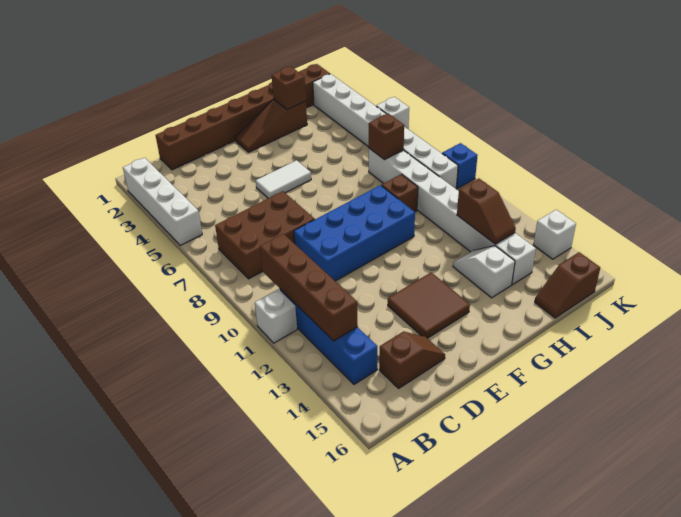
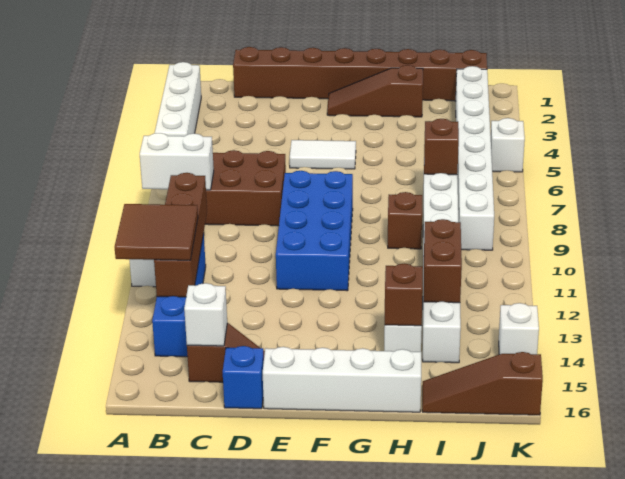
none -> white brick A8:B8 level 2
none -> white brick C15 level 2
blue brick D9:G10 level 1 -> blue brick E8:F11 level 1
brown tile E13:F14 level 1 -> brown tile A12:B13 level 3
none -> white brick E16:H16 level 1
brown brick H2 level 2 -> brown brick H14 level 2
brown slope I12:I13 level 2 top 12 -> brown brick I12:I13 level 2
brown slope I16:J16 level 1 top J -> brown slope I16:K16 level 1 top K
blue brick K9 level 1 -> blue brick D16 level 1

